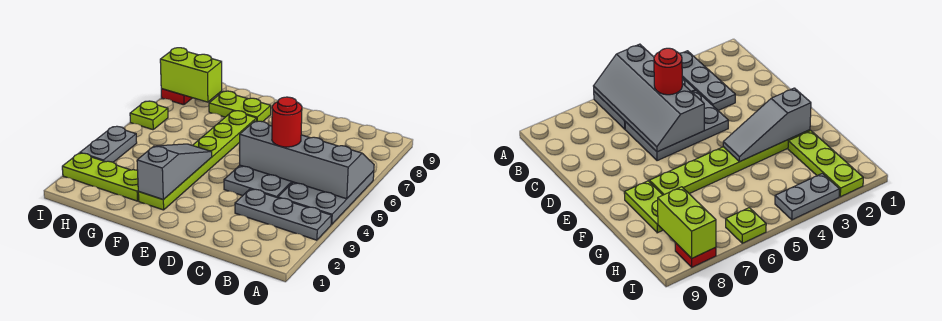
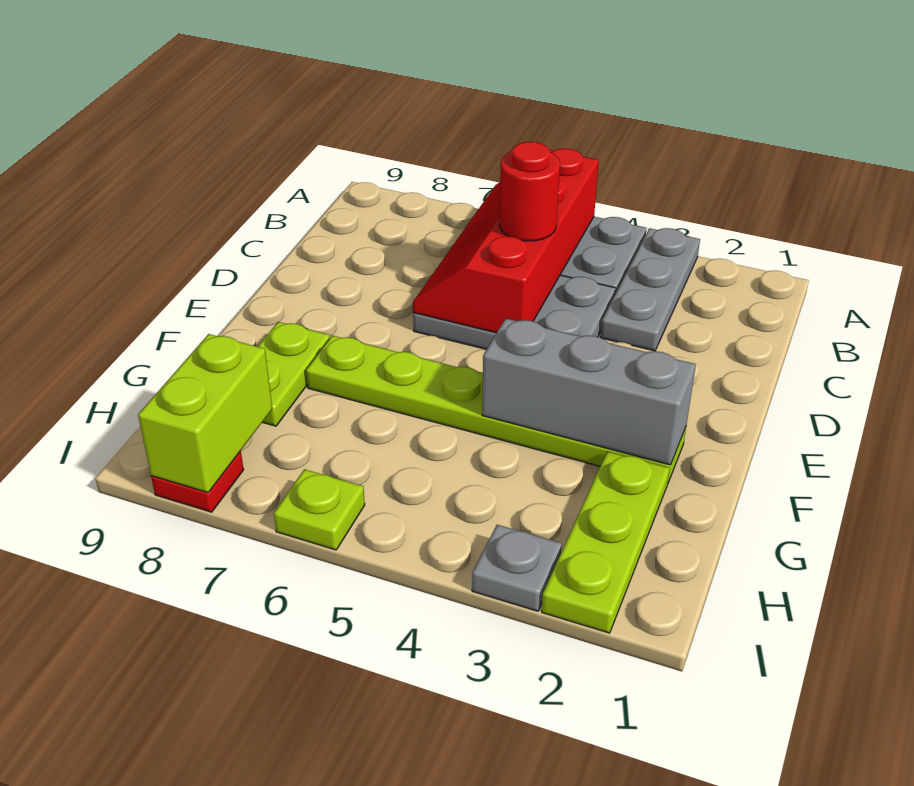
grey slope A5:D6 level 2 top 5 -> red slope A5:D6 level 2 top 5
grey slope F2:F4 level 2 top 2 -> grey brick F2:F4 level 2
grey plate I3:I4 level 1 -> grey plate I3 level 1

